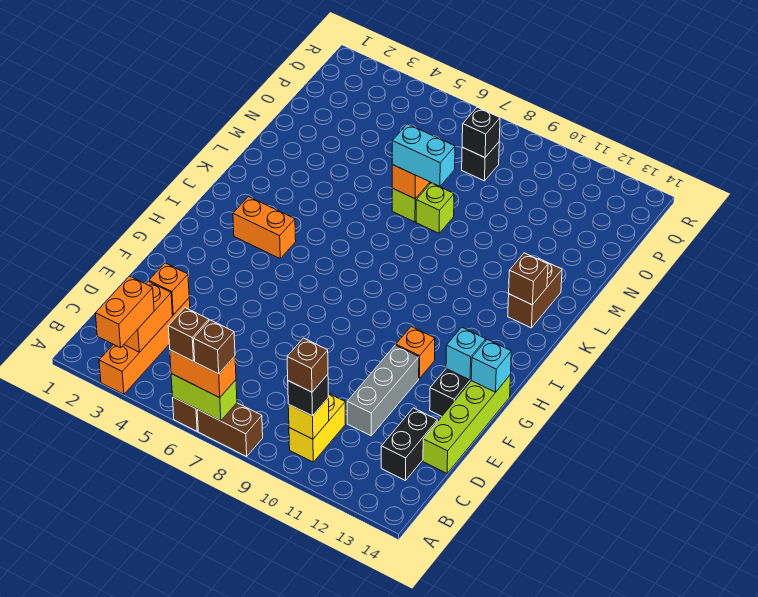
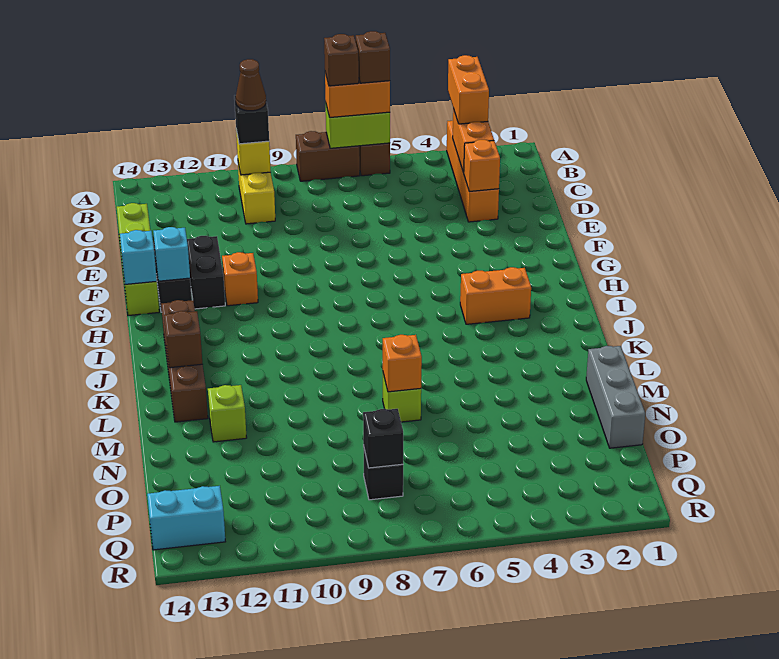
brown brick B10 level 4 -> brown cone B10 level 4
black brick C13:D13 level 1 -> black brick F12:G12 level 1
grey brick D11:F11 level 1 -> grey brick M1:O1 level 1
brown brick K13:L13 level 1 -> brown brick I13:L13 level 1
cyan brick M7:M8 level 3 -> cyan brick Q13:Q14 level 1
lime brick M8 level 1 -> lime brick M12 level 1

